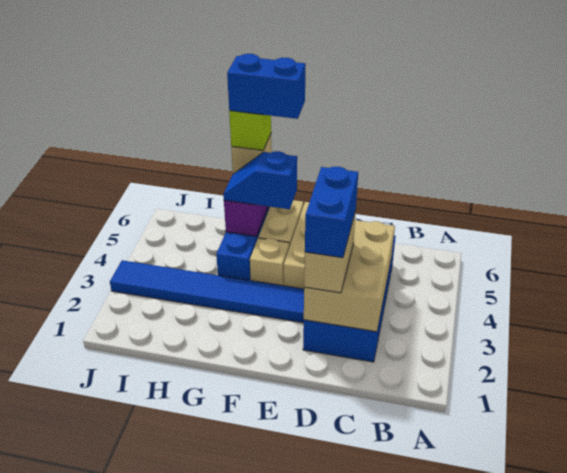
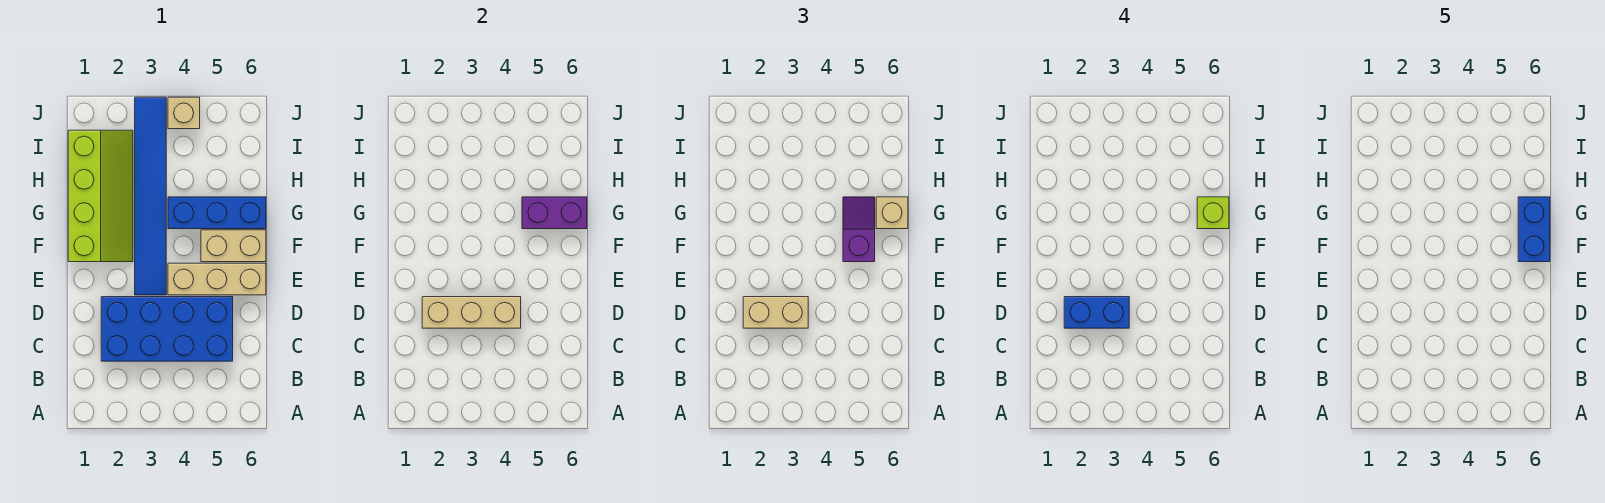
tan brick C2:D4 level 2 -> tan brick D2:D4 level 2
none -> lime slope F1:I2 level 1 top 1
tan brick F4 level 1 -> tan brick J4 level 1
blue slope F5:G5 level 3 top F -> purple slope F5:G5 level 3 top F

